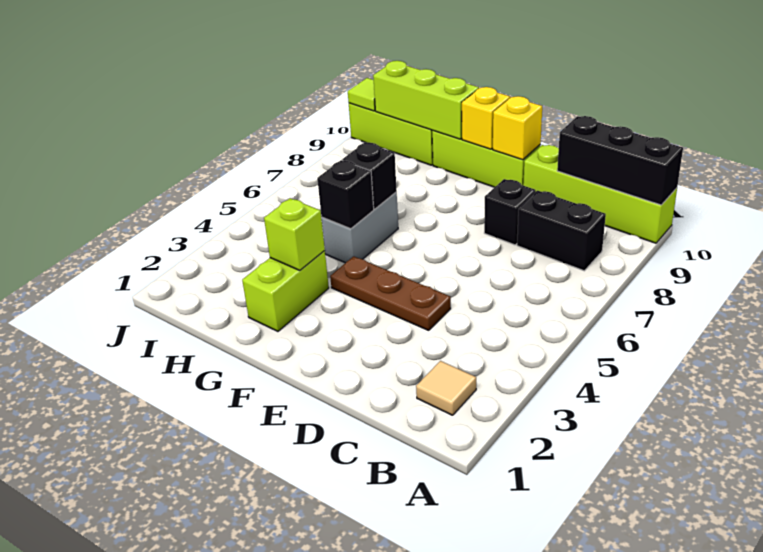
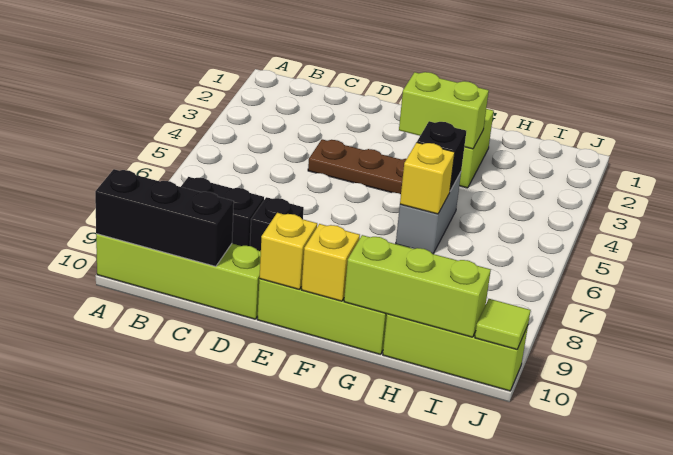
tan tile B2 level 1 -> none
lime brick G3 level 2 -> lime brick F3:G3 level 2
black brick G6 level 2 -> yellow brick G6 level 2

